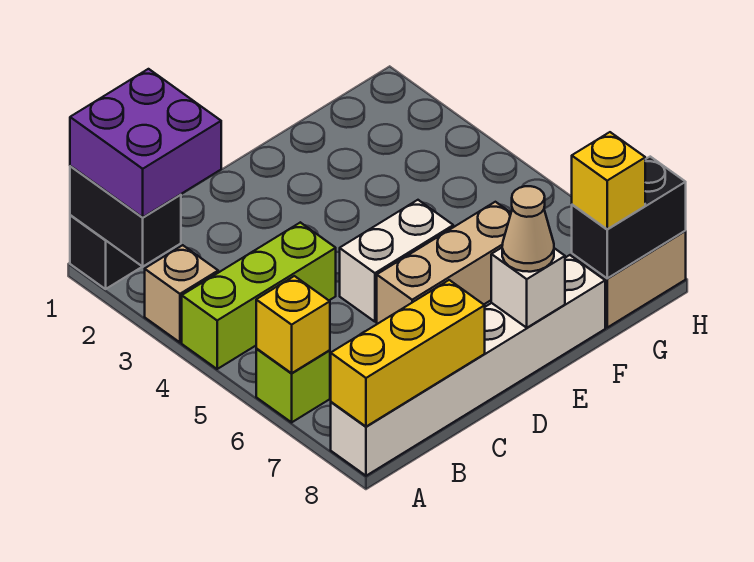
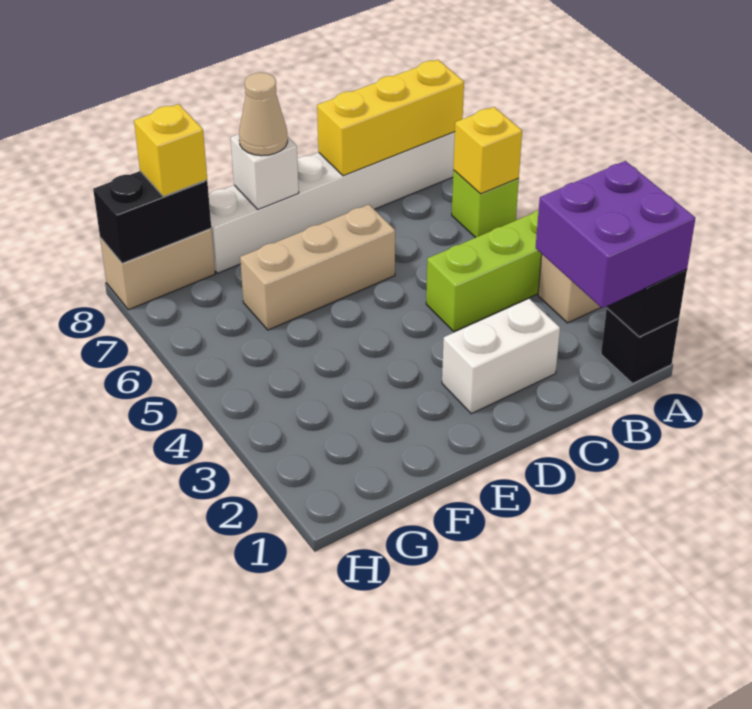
white brick D5:E5 level 1 -> white brick C2:D2 level 1

